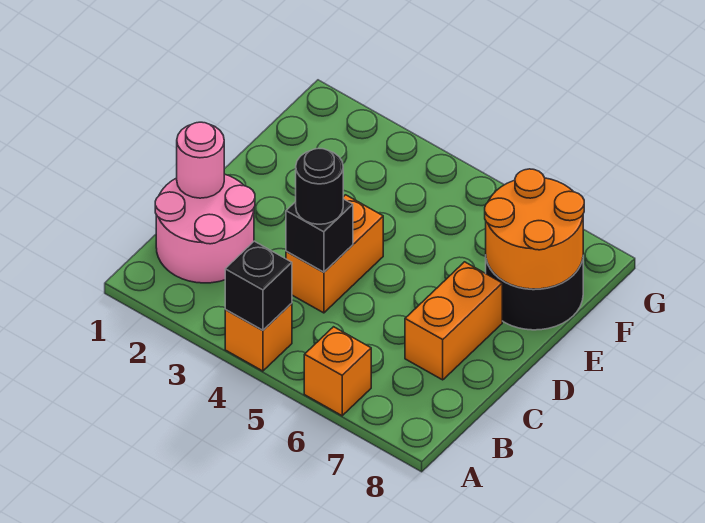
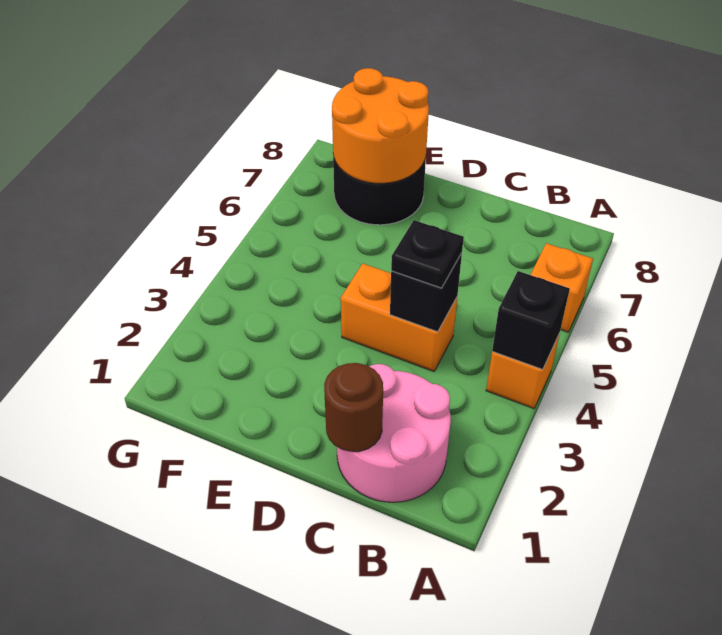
pink round brick C1 level 2 -> brown round brick C1 level 2
black round brick C4 level 3 -> black plate C4 level 3
orange brick C7:D7 level 1 -> none

